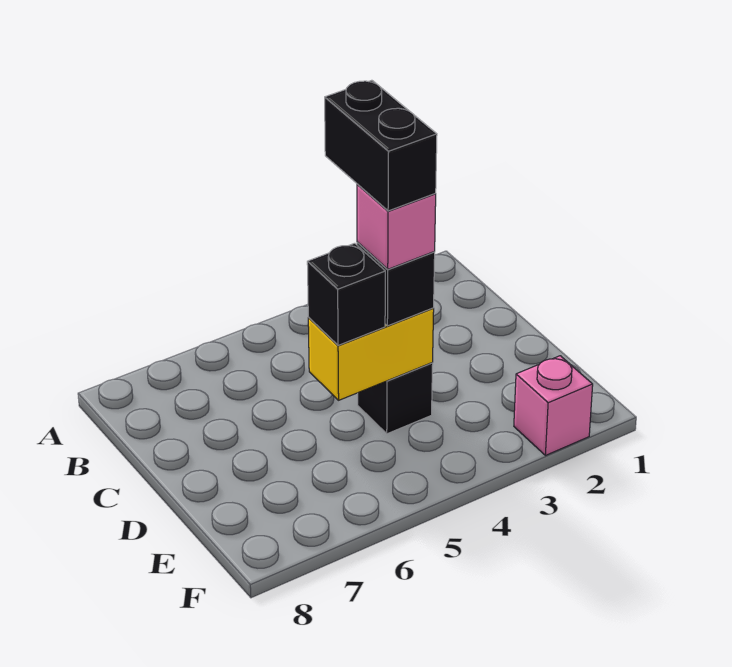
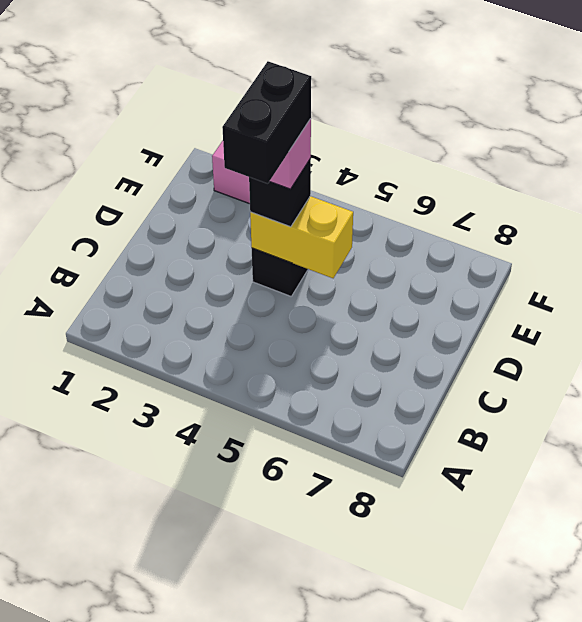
black brick D5 level 3 -> none

